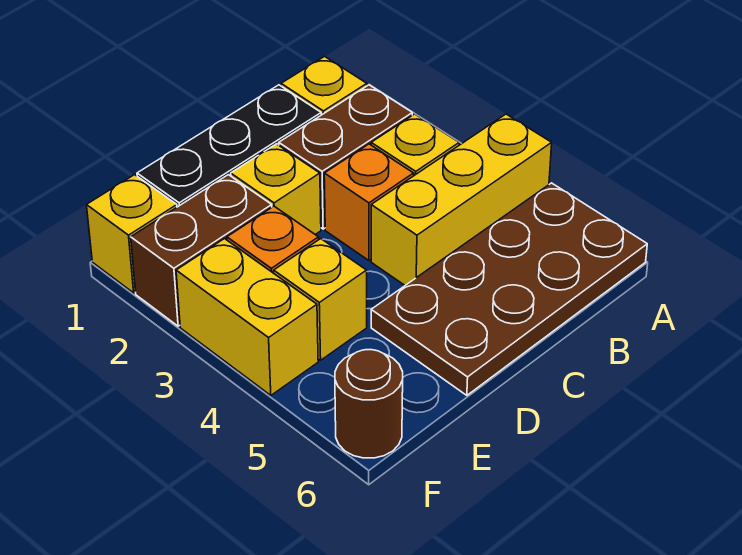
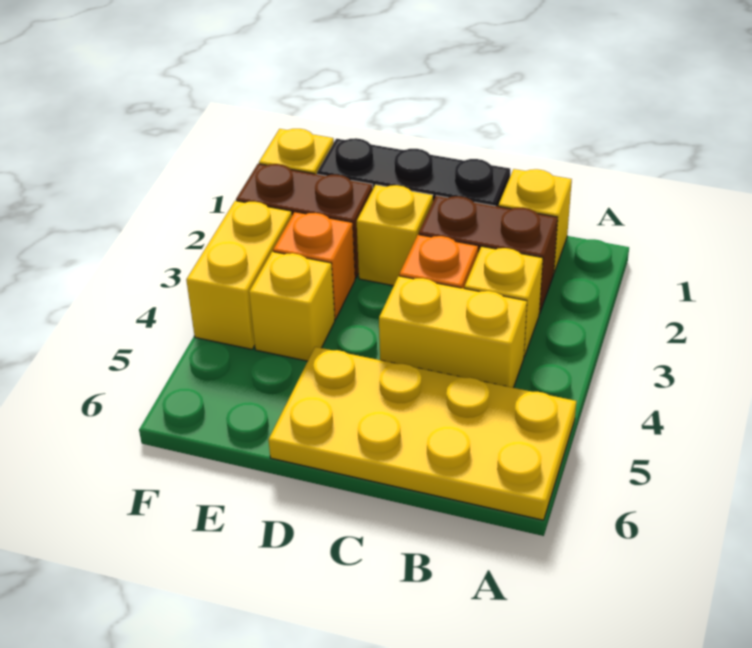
yellow brick A4:C4 level 1 -> yellow brick B4:C4 level 1
brown plate A5:D6 level 1 -> yellow plate A5:D6 level 1
brown round brick F6 level 1 -> none

